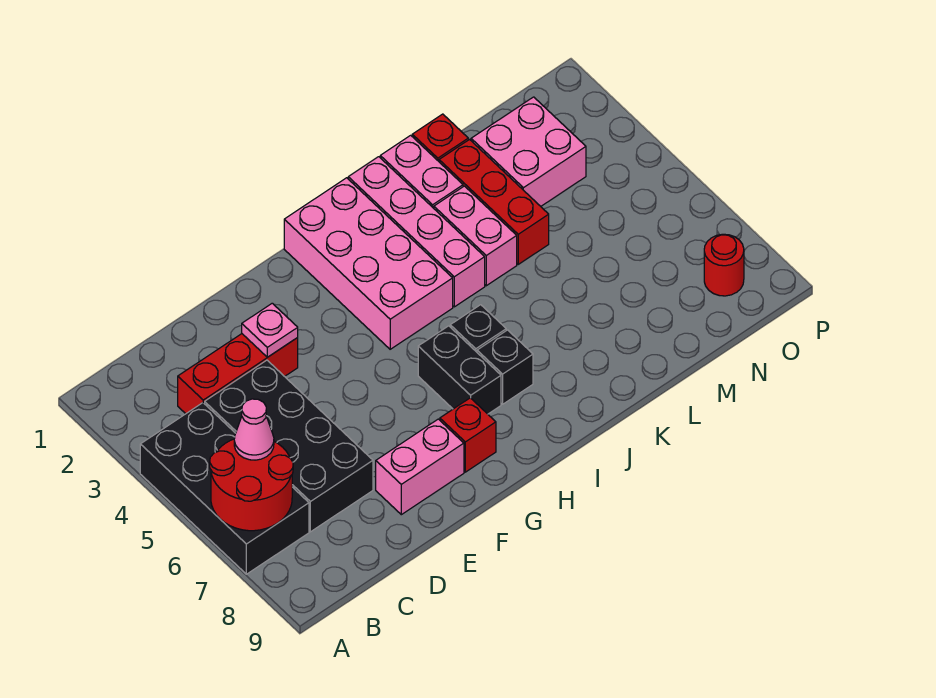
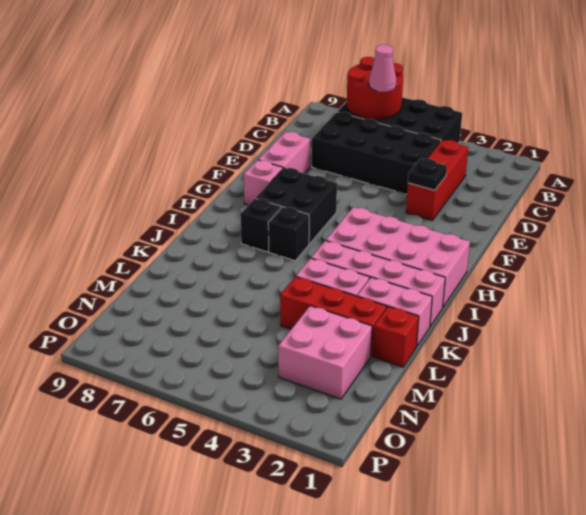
pink plate E3 level 2 -> black plate E3 level 2
red brick G8 level 1 -> pink brick G8 level 1
black brick H6:H7 level 1 -> black brick G6:H7 level 1
red round brick O8 level 1 -> none

